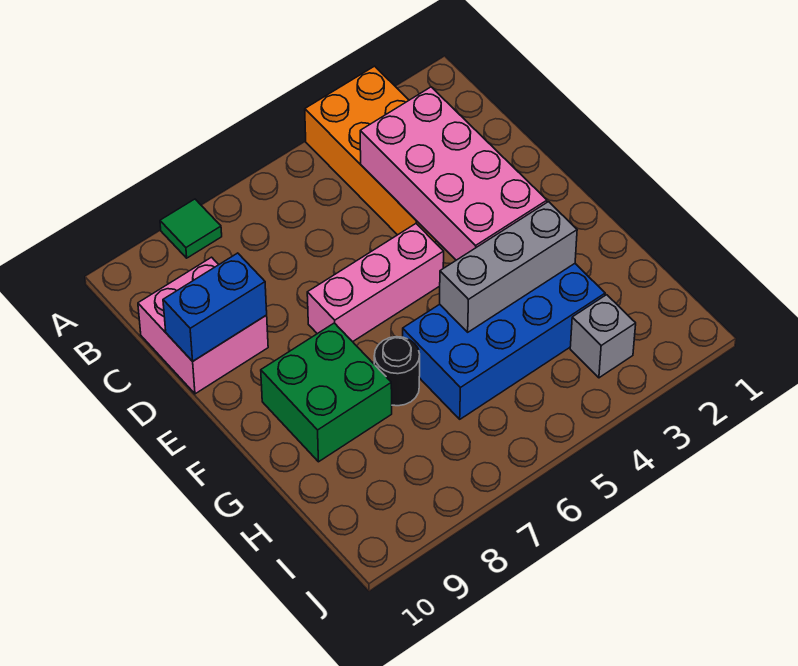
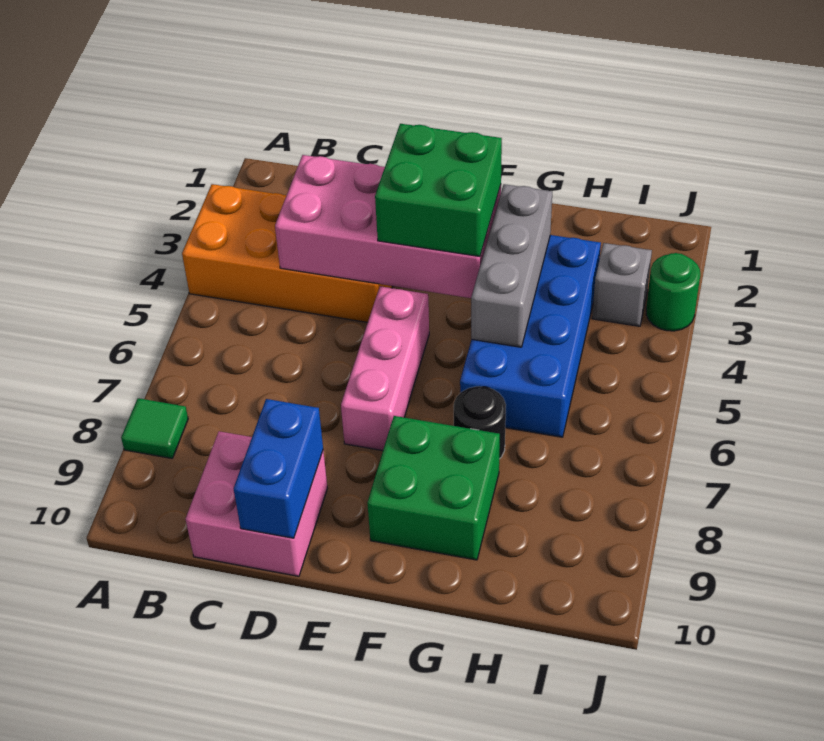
none -> green brick E3:F4 level 3
none -> green round brick J3 level 1

